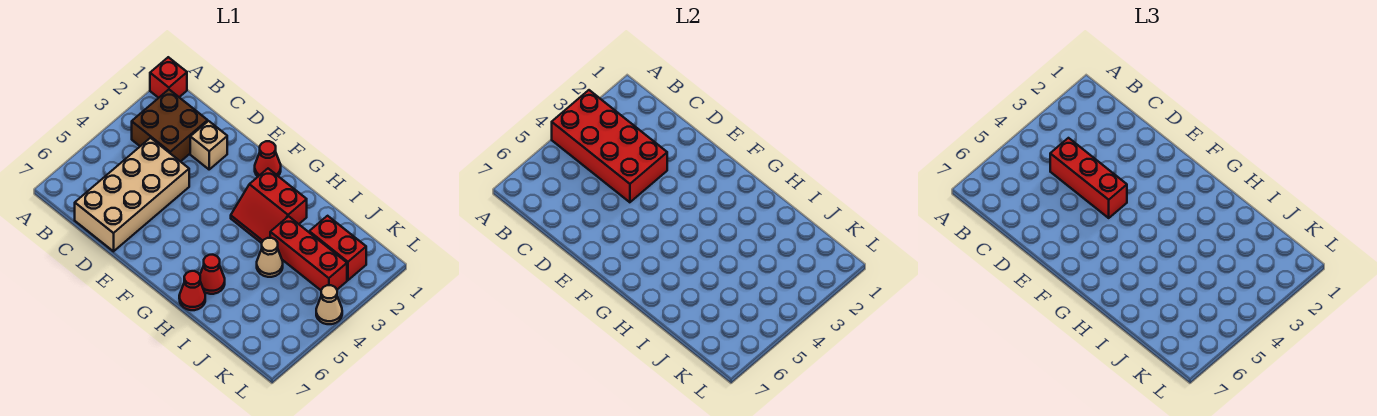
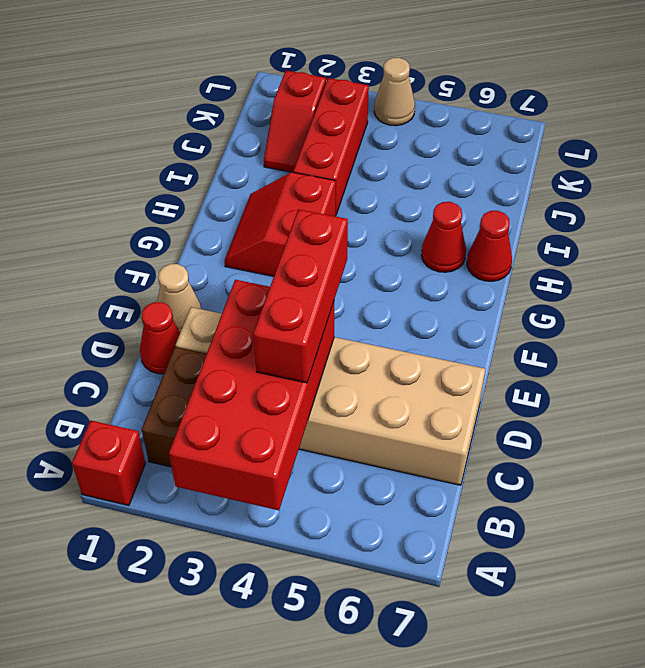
red cone F1 level 1 -> red cone D1 level 1
red slope G2:H3 level 1 top 2 -> red slope G2:H3 level 1 top 3
tan cone I4 level 1 -> tan cone E1 level 1
red brick J2:K2 level 1 -> red slope J2:K2 level 1 top K

